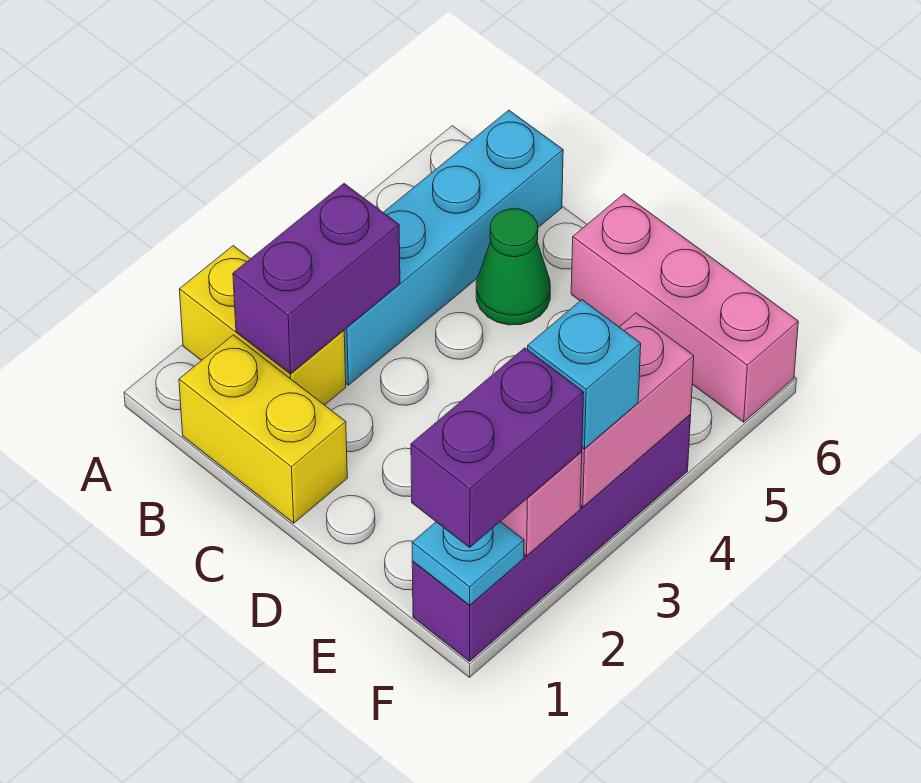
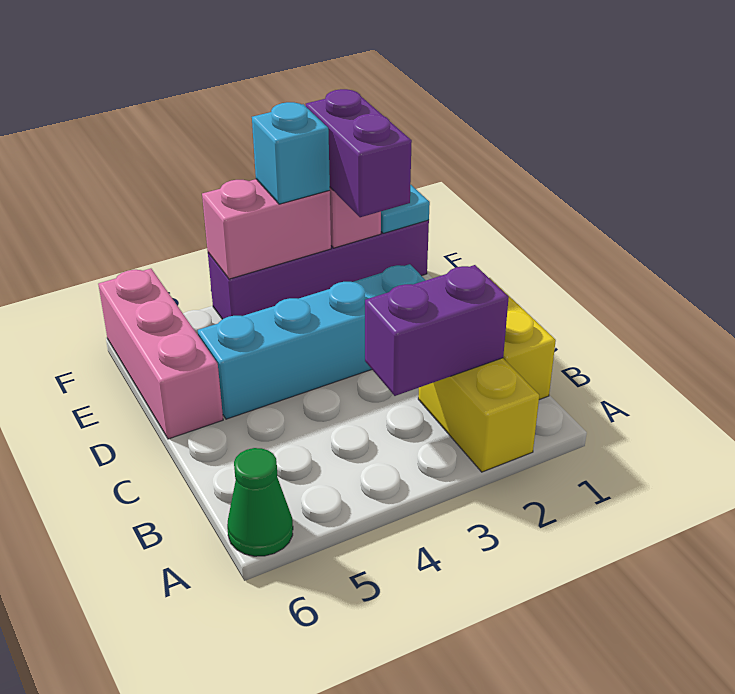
cyan brick B3:B6 level 1 -> cyan brick D2:D5 level 1
green cone C5 level 1 -> green cone A6 level 1
purple brick F1:F2 level 3 -> purple brick E2:F2 level 3

